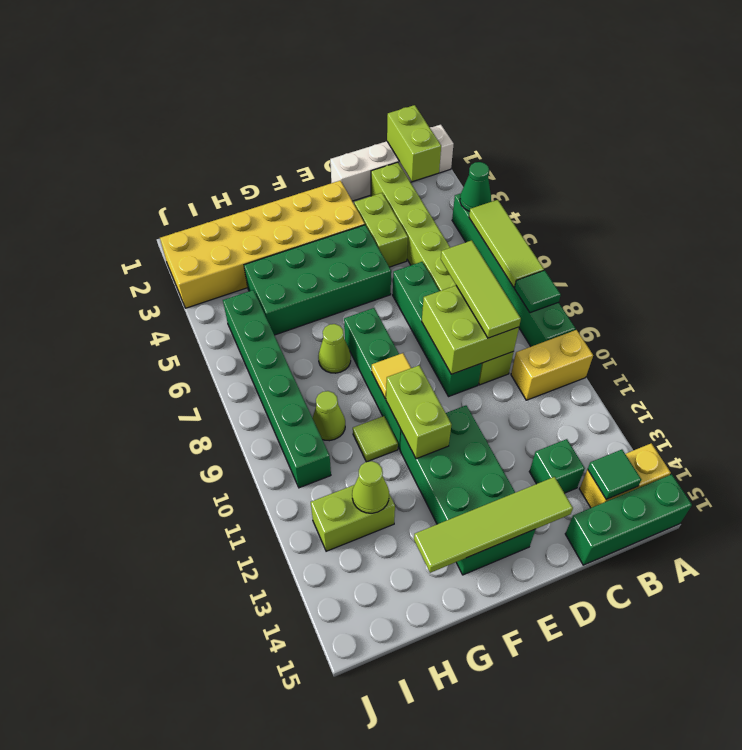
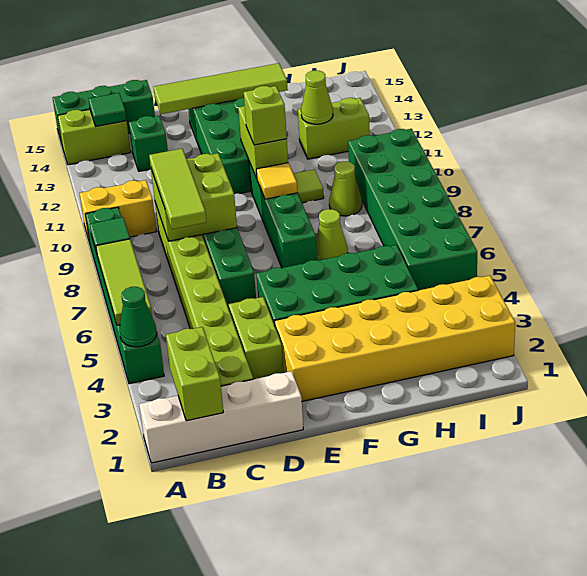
yellow brick A14:B14 level 1 -> lime brick A14:B14 level 1
none -> lime brick F10 level 3
green brick I5:I10 level 1 -> green brick I5:J10 level 1

